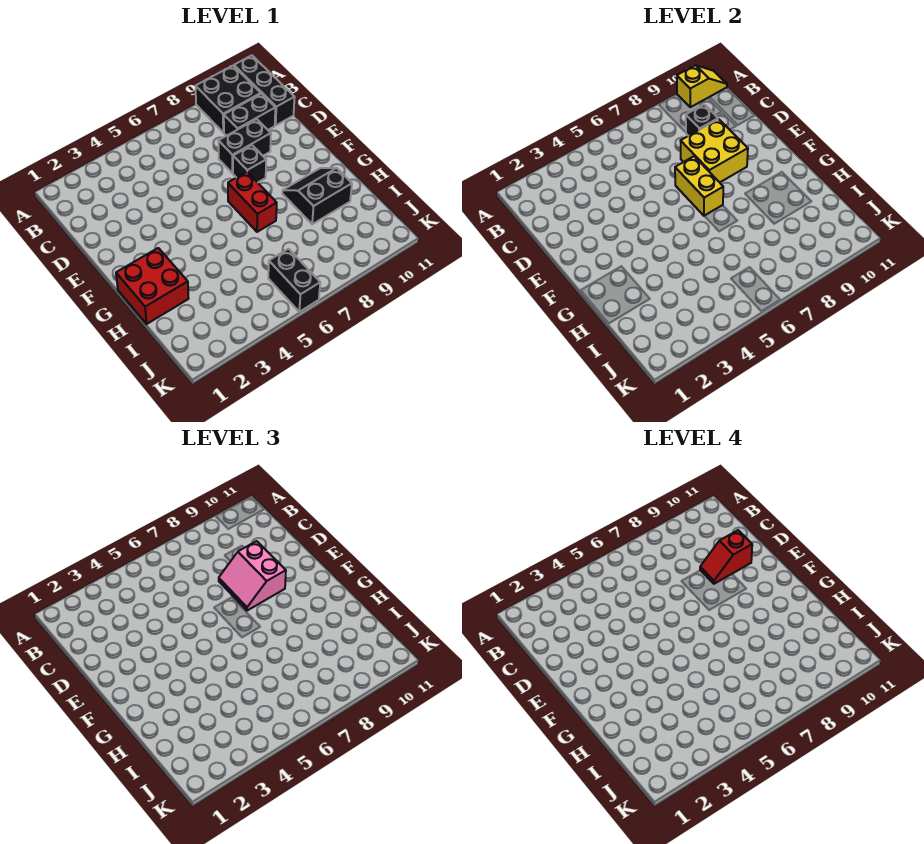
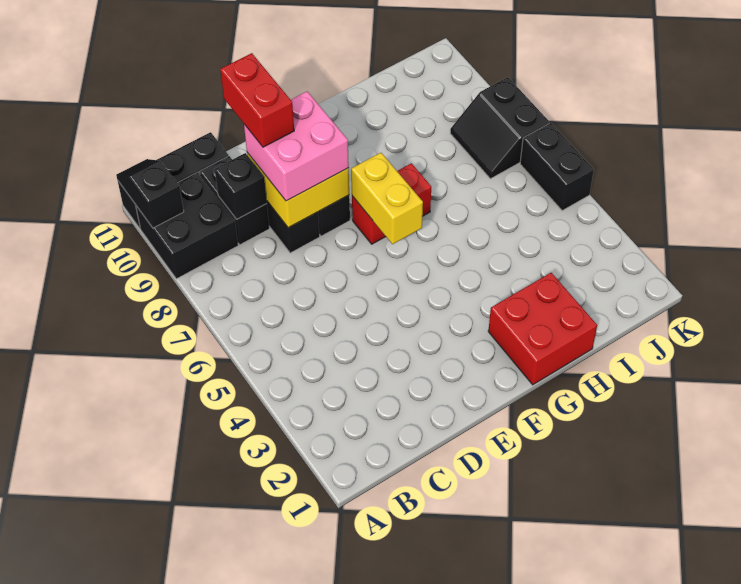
yellow slope A10:A11 level 2 top 10 -> black slope A10:A11 level 2 top 10
pink slope D8:E9 level 3 top 9 -> pink brick D8:E9 level 3
red slope D9:D10 level 4 top 10 -> red brick D9:D10 level 4
yellow brick E7:F7 level 2 -> yellow brick F6:F7 level 2
black slope G9:H10 level 1 top H -> black slope J7:K8 level 1 top K
black brick J6:K6 level 1 -> black brick K5:K6 level 1

